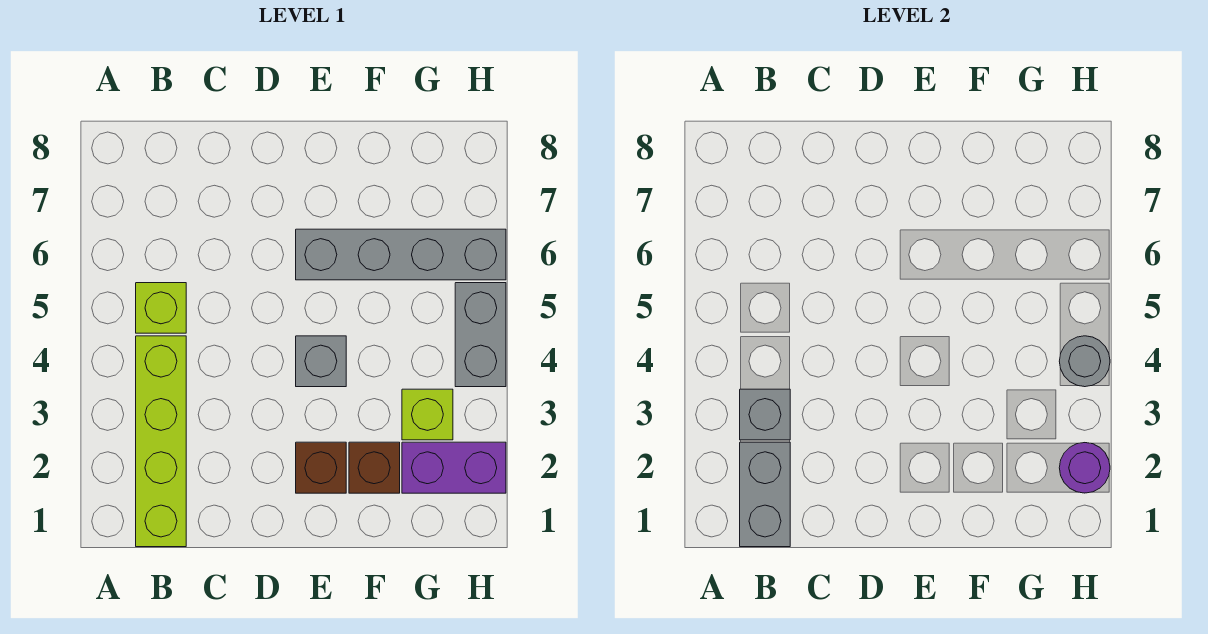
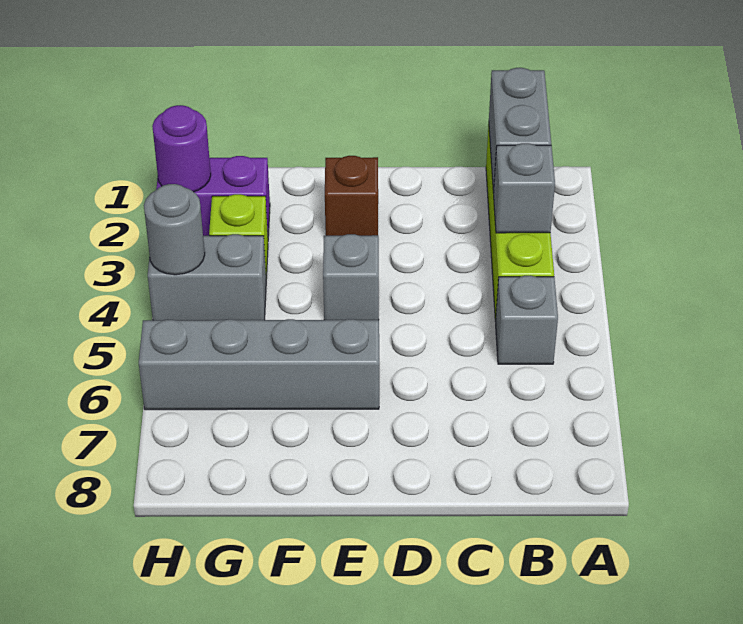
lime brick B5 level 1 -> grey brick B5 level 1
brown brick F2 level 1 -> none
grey brick H4:H5 level 1 -> grey brick G4:H4 level 1

